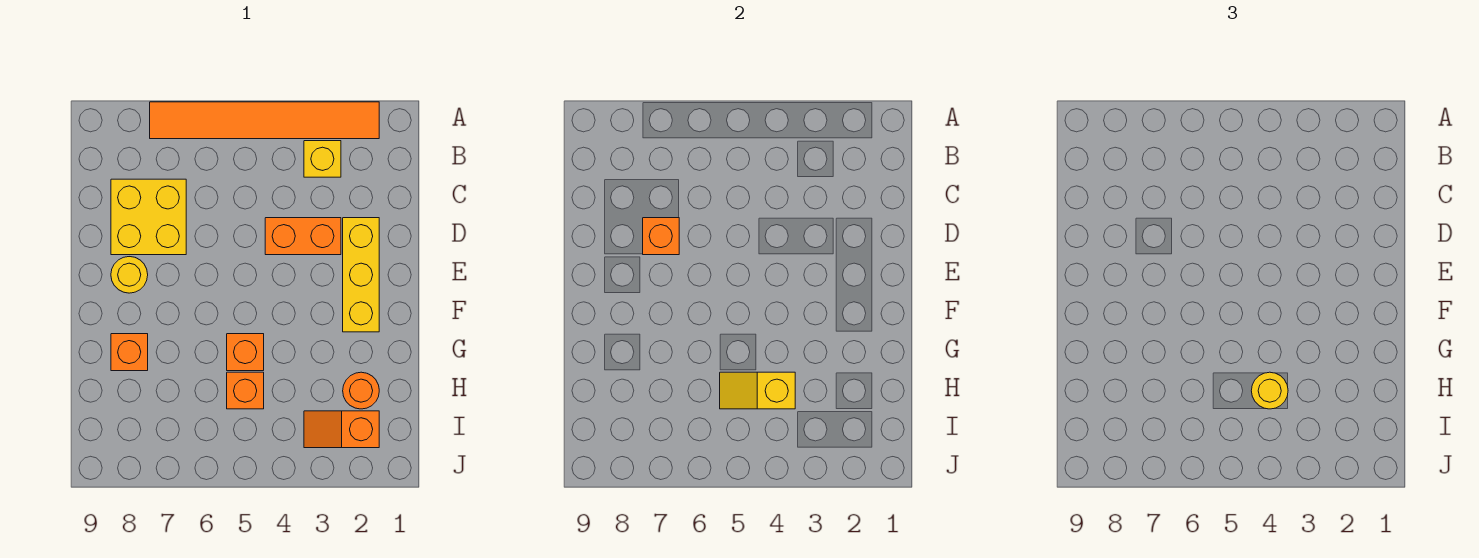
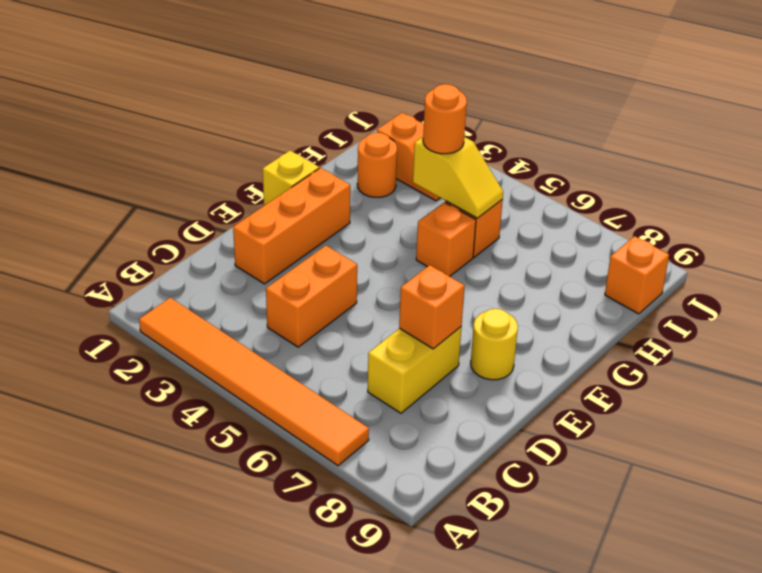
yellow brick B3 level 1 -> yellow brick F1 level 1
yellow brick C7:D8 level 1 -> yellow brick C7:D7 level 1
yellow brick D2:F2 level 1 -> orange brick D2:F2 level 1
orange brick D3:D4 level 1 -> orange brick C4:D4 level 1
orange brick G8 level 1 -> orange brick I9 level 1
yellow round brick H4 level 3 -> orange round brick H4 level 3

